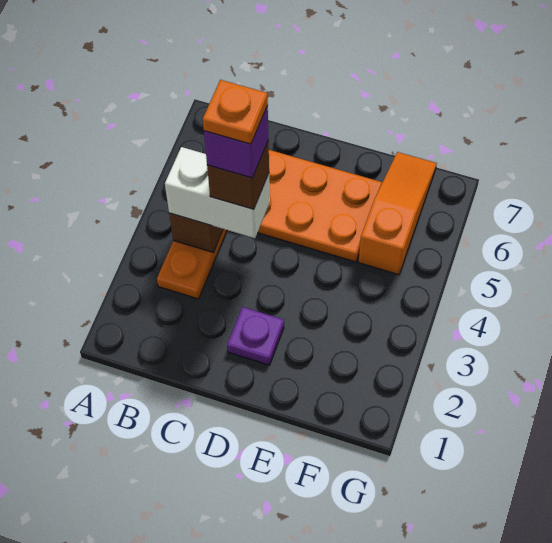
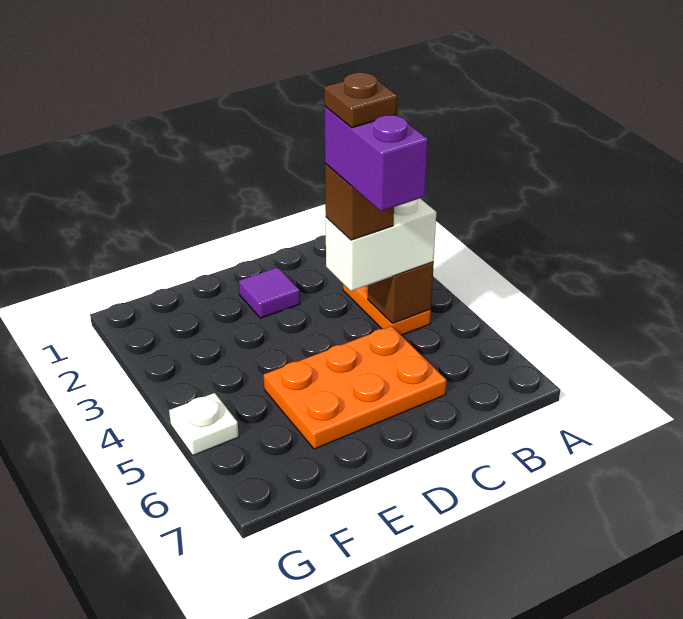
purple brick C4 level 5 -> purple brick C4:C5 level 5
orange plate C4 level 6 -> brown plate C4 level 6
purple plate D2 level 1 -> purple tile D2 level 1
orange slope F5:F7 level 1 top 5 -> none
none -> white plate G5 level 1

